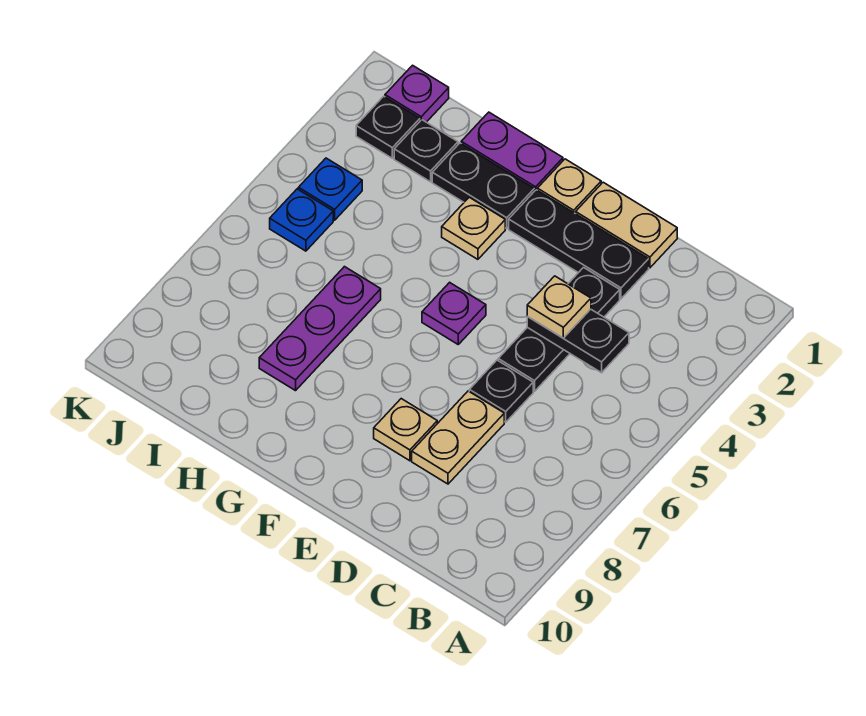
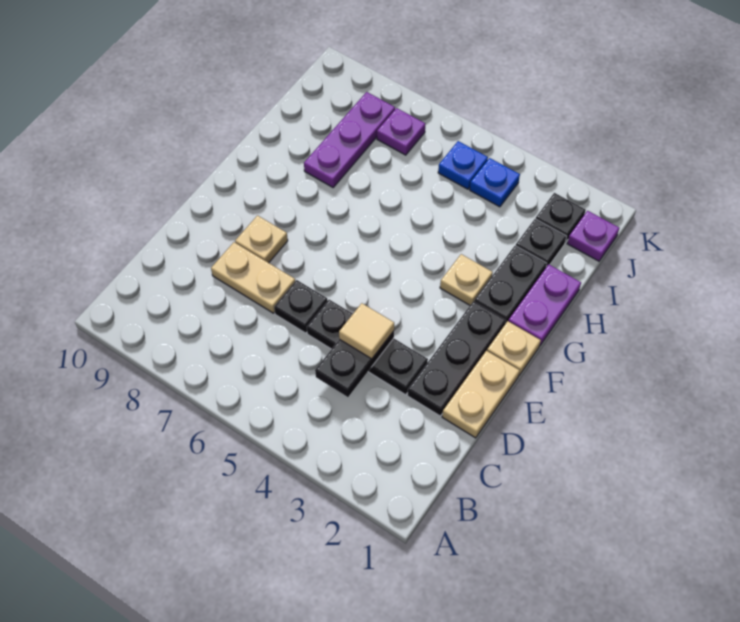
tan plate D4 level 3 -> tan tile D4 level 3
purple plate F5 level 1 -> purple plate J7 level 1
purple plate H6:H8 level 1 -> purple plate H8:J8 level 1

